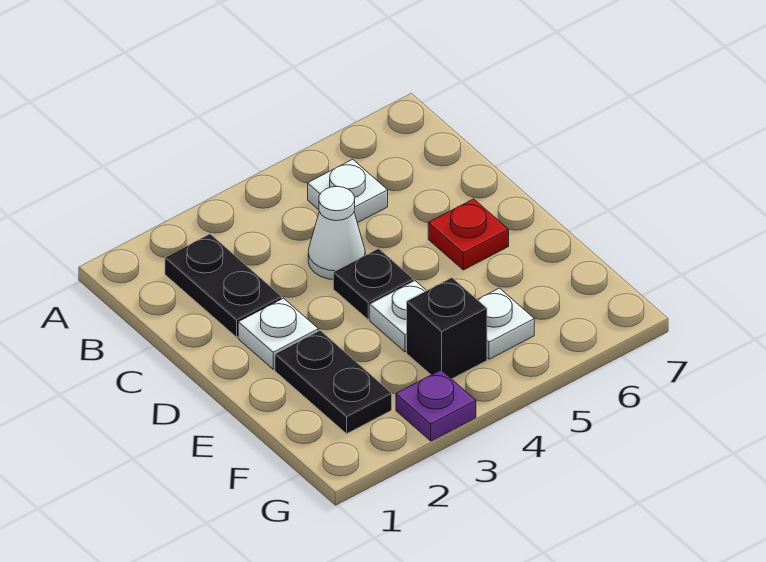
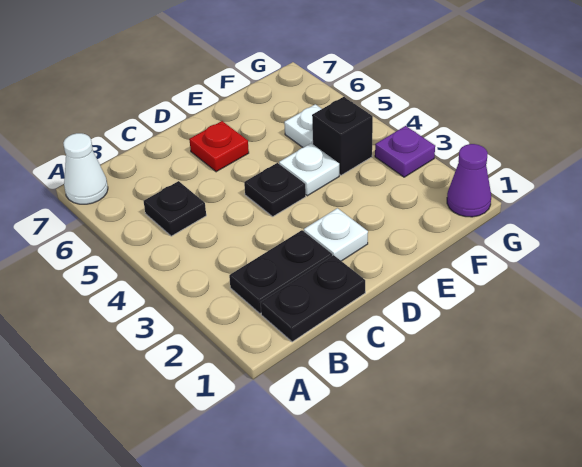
white plate B5 level 1 -> black plate B5 level 1
white cone C4 level 1 -> white cone A7 level 1
black plate E2:F2 level 1 -> black plate B1:C1 level 1
none -> purple cone G1 level 1

